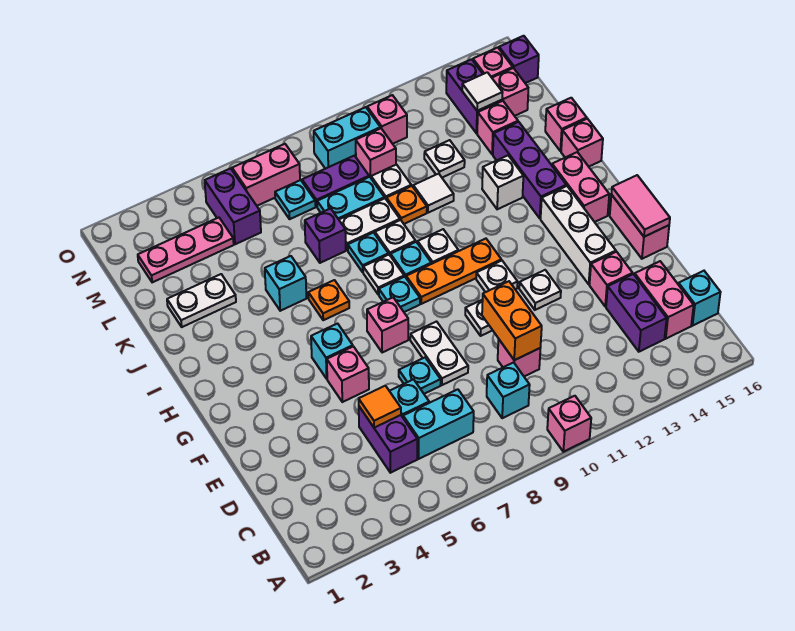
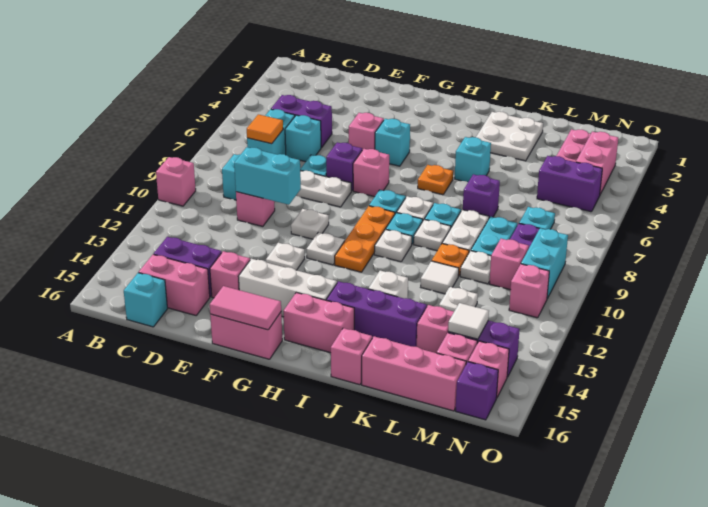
orange tile D5 level 2 -> orange tile C7 level 2
orange brick D10:E10 level 2 -> cyan brick D10:E10 level 2
none -> purple brick F7 level 1
white plate K2:K3 level 1 -> white plate J2:K3 level 1
pink brick K16 level 1 -> pink brick K16:M16 level 1
pink brick N6:N7 level 1 -> pink brick N3:N4 level 1

